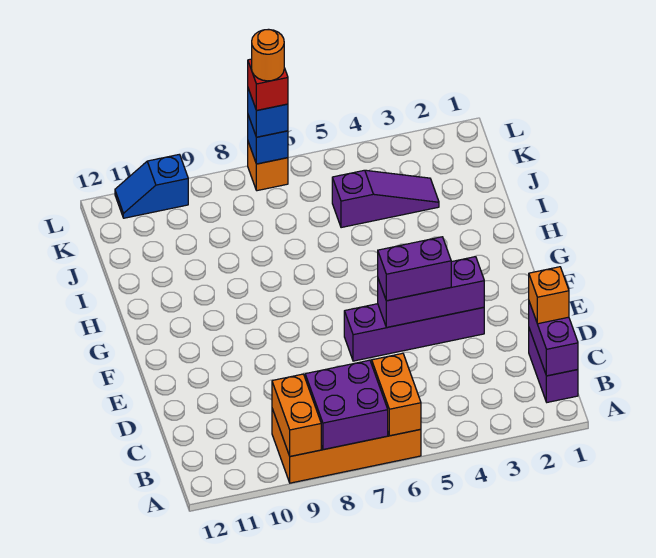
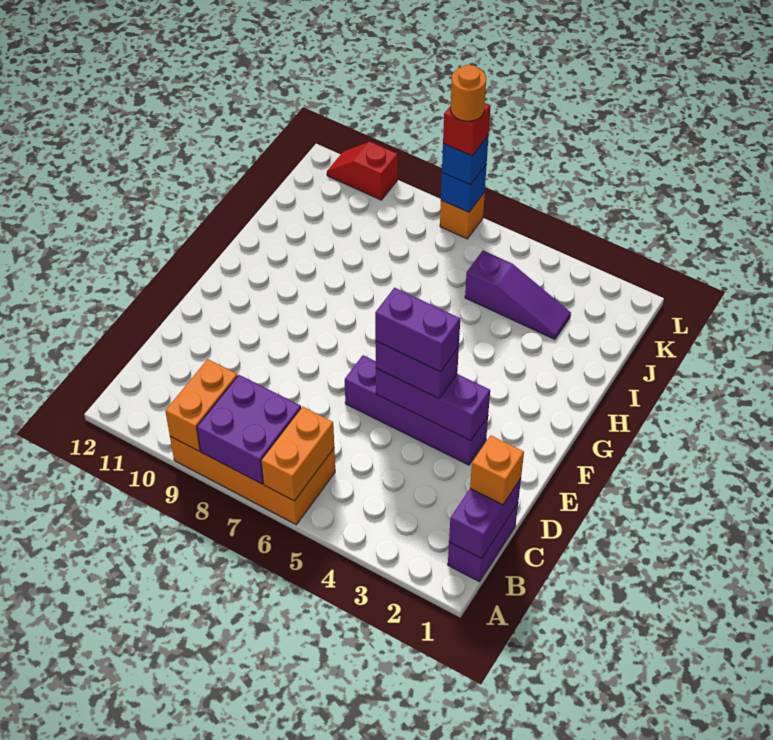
none -> purple brick E4:E5 level 4
blue slope L10:L11 level 1 top 10 -> red slope L10:L11 level 1 top 10

